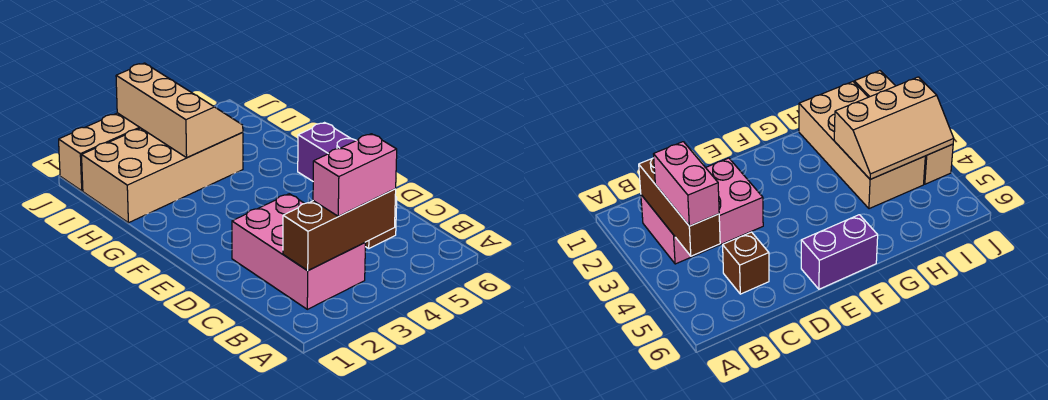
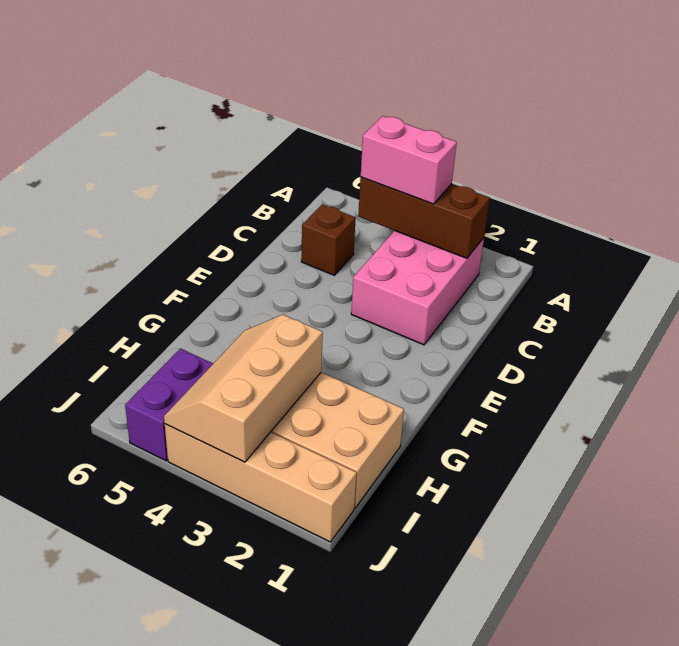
purple brick E6:F6 level 1 -> purple brick I5:J5 level 1

